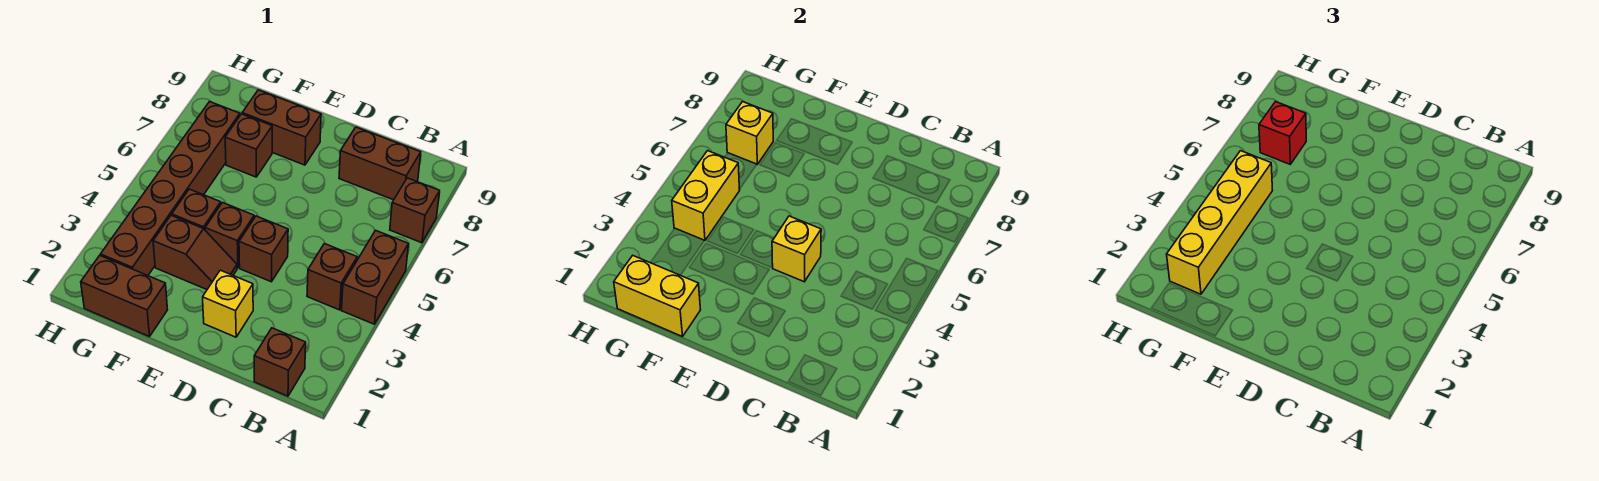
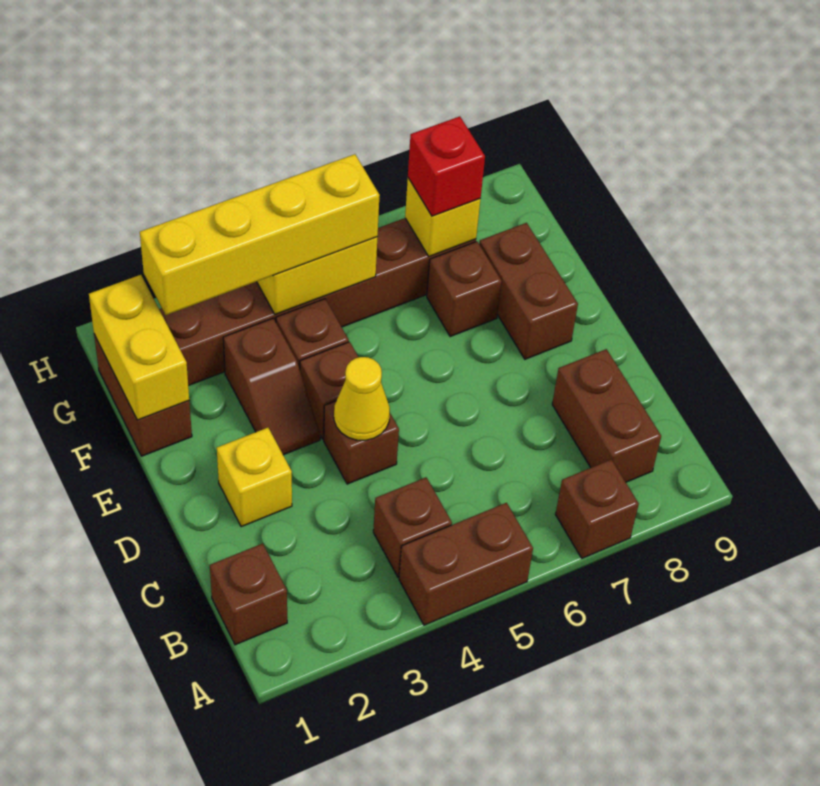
yellow brick D4 level 2 -> yellow cone D4 level 2

